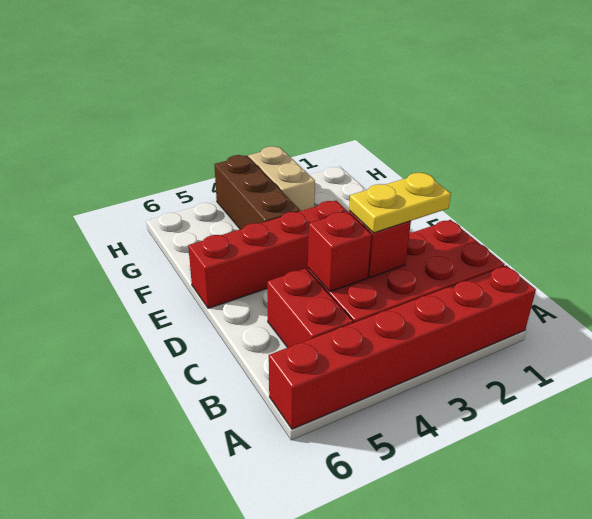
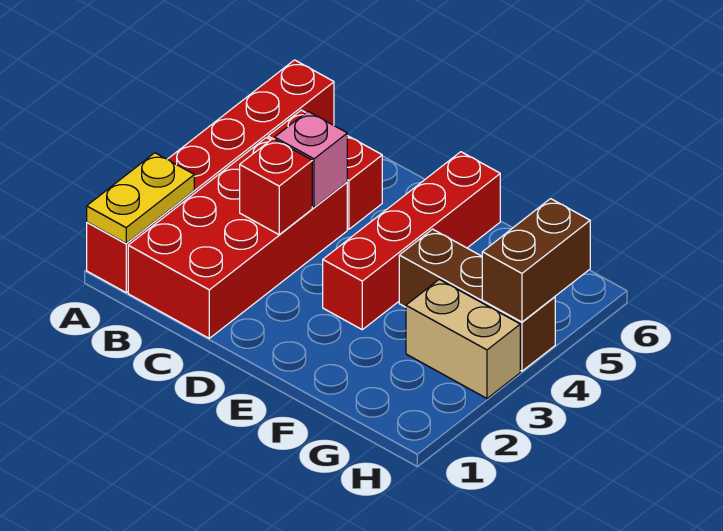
yellow plate C2:C3 level 3 -> yellow plate A1:A2 level 2
red brick C4 level 2 -> pink brick C4 level 2
none -> brown brick H4:H5 level 2

